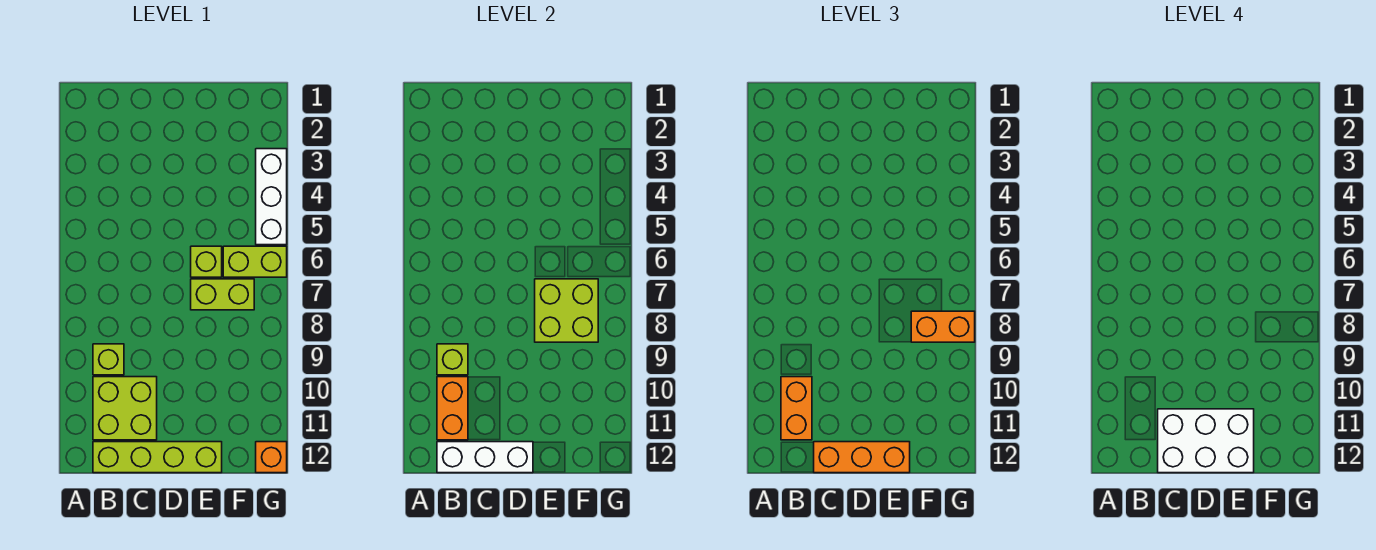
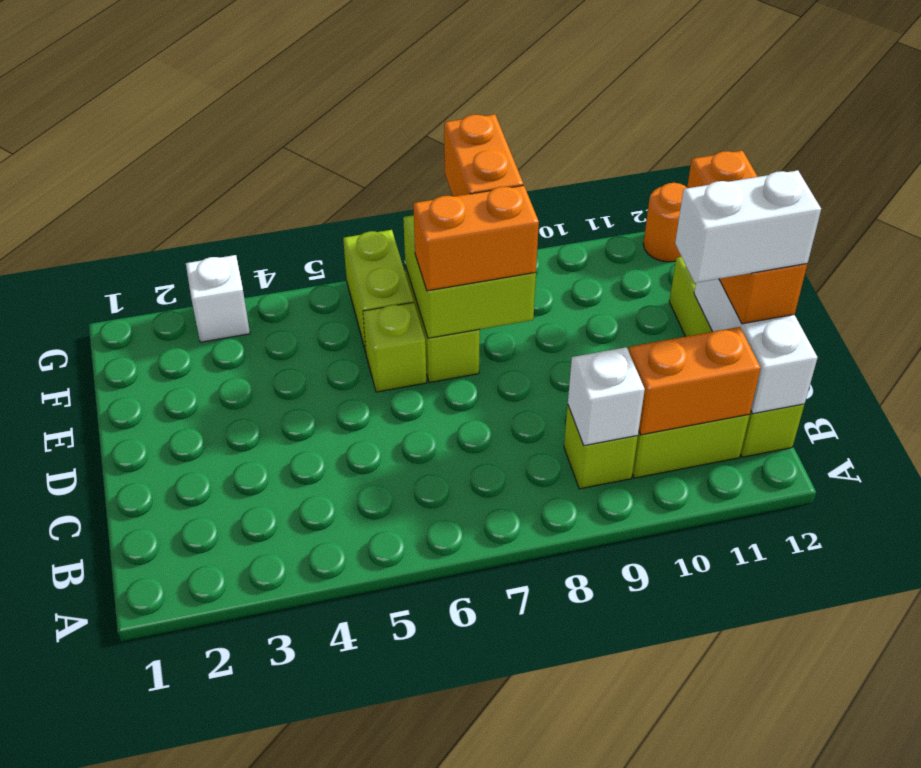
lime brick B9 level 2 -> white brick B9 level 2
orange brick B10:B11 level 3 -> orange brick E7:E8 level 3
white brick C11:E12 level 4 -> white brick C11:C12 level 4
white brick G3:G5 level 1 -> white brick G3 level 1
orange brick G12 level 1 -> orange round brick G12 level 1

